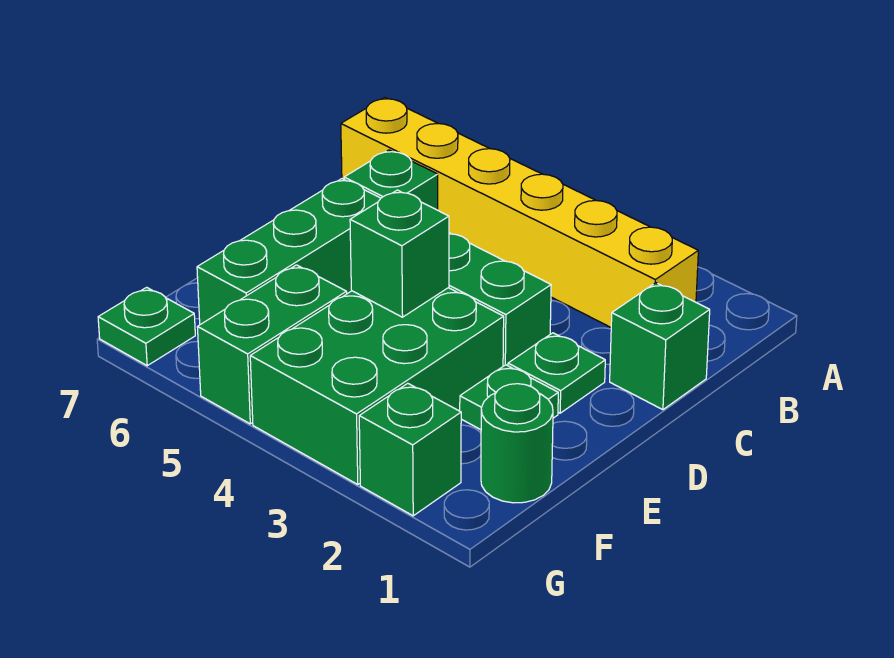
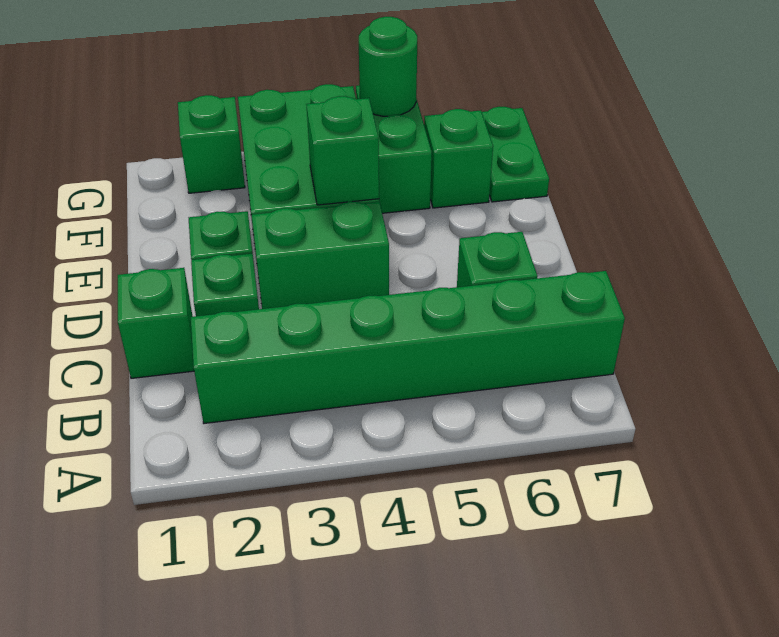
yellow brick B2:B7 level 1 -> green brick B2:B7 level 1
green brick D6:F6 level 1 -> green brick F6 level 1
green round brick F1 level 1 -> green round brick G5 level 2
green plate G7 level 1 -> green plate F7:G7 level 1

